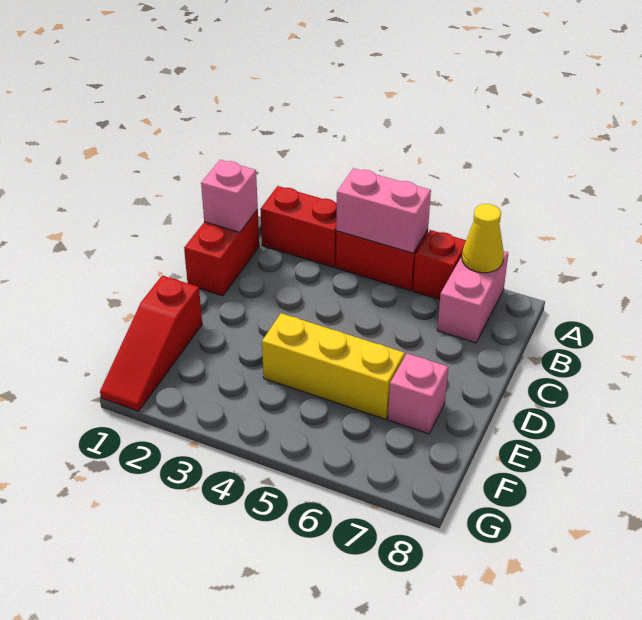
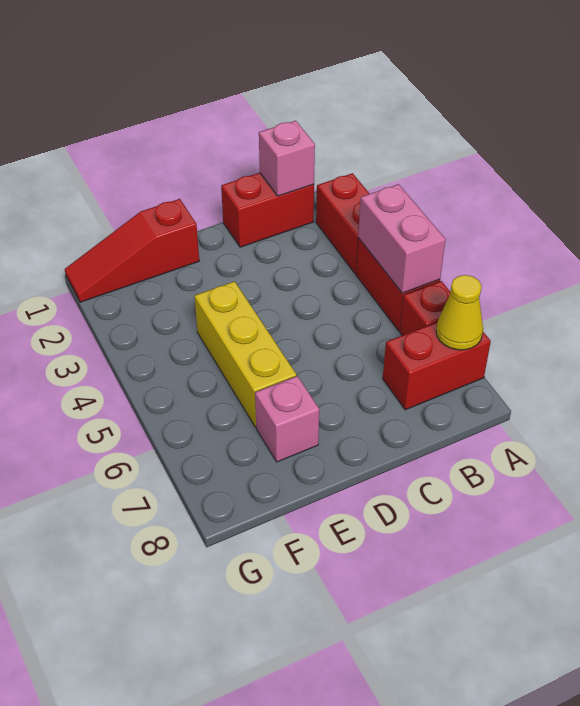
pink brick A7:B7 level 1 -> red brick A7:B7 level 1

